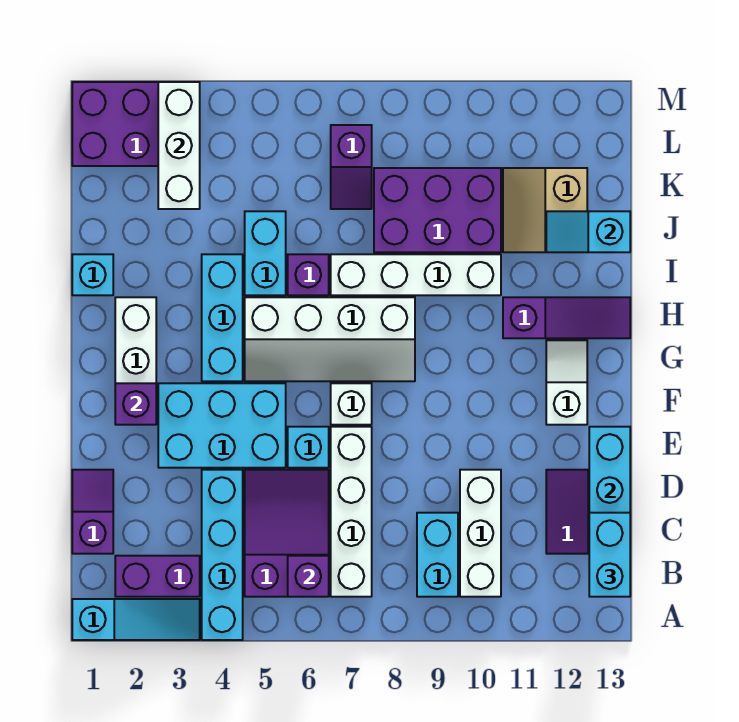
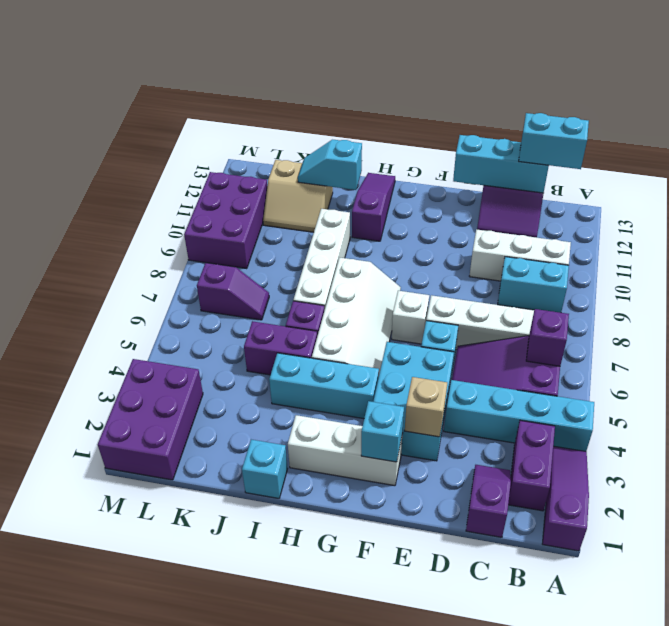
cyan slope A1:A3 level 1 top 1 -> purple slope A1:A3 level 1 top 1
purple slope C1:D1 level 1 top C -> purple slope C1:C2 level 1 top 1
none -> tan brick E3 level 2
purple brick F2 level 2 -> cyan brick F2 level 2
white slope F12:G12 level 1 top F -> none
cyan brick I5:J5 level 1 -> purple brick I5:J5 level 1
purple brick J8:K10 level 1 -> purple brick L9:M11 level 1
cyan slope J12:J13 level 2 top 13 -> cyan slope I12:J12 level 2 top I
white brick K3:M3 level 2 -> none

